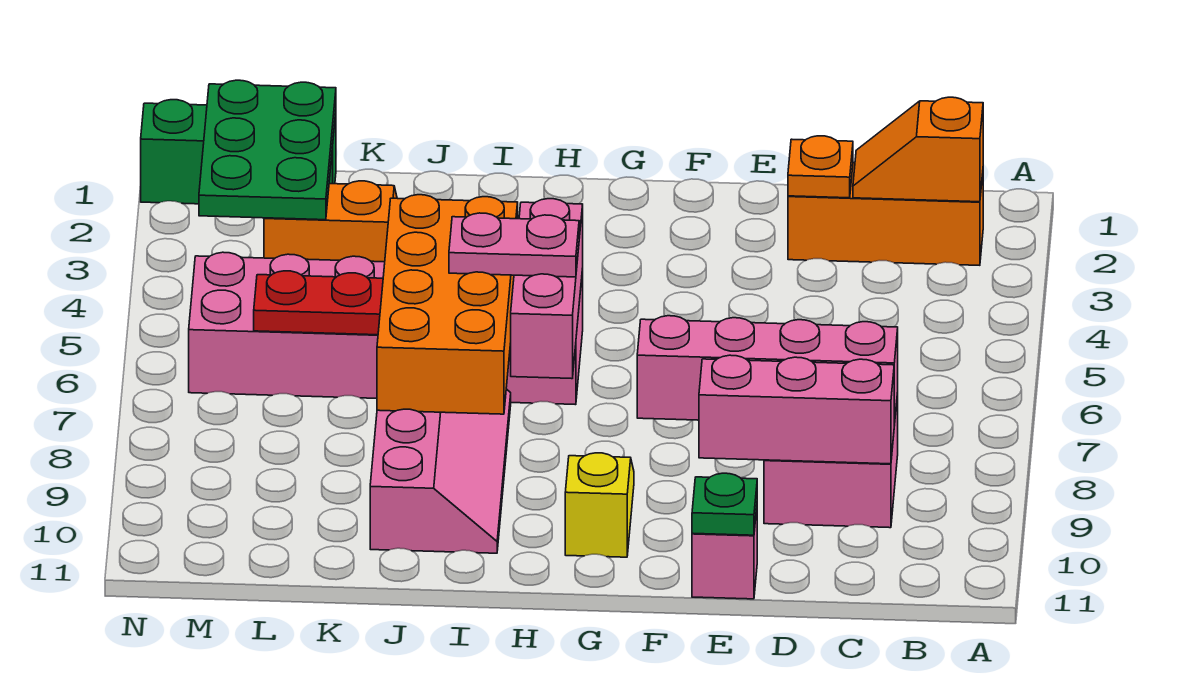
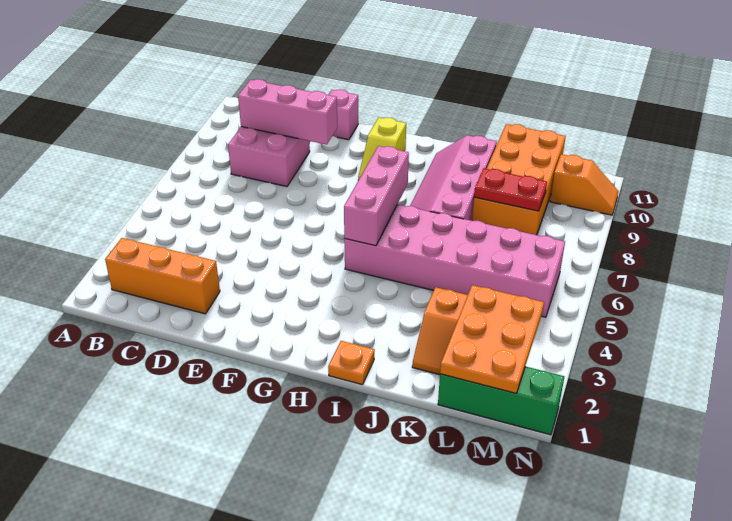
orange slope B2:C2 level 2 top B -> orange slope M10:N10 level 1 top M
pink brick C8:F8 level 2 -> none
orange plate D2 level 2 -> orange plate I1 level 1
green plate E11 level 2 -> none
pink plate H6:I6 level 3 -> none
orange brick I5:J8 level 2 -> orange brick K8:L11 level 1
red plate K6:L6 level 2 -> red plate K8:L8 level 2
green plate L1:M3 level 2 -> orange plate L1:M3 level 2

